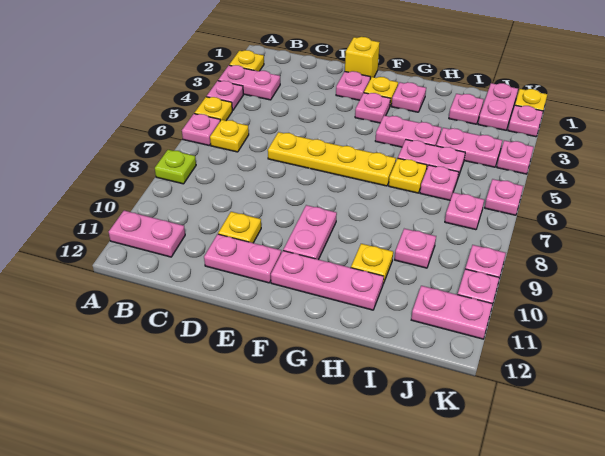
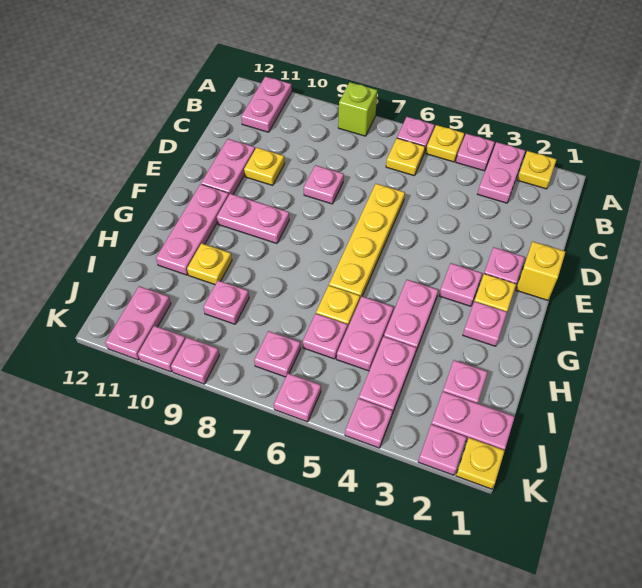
lime plate A8 level 1 -> lime brick A8 level 1
none -> pink plate D8 level 1

